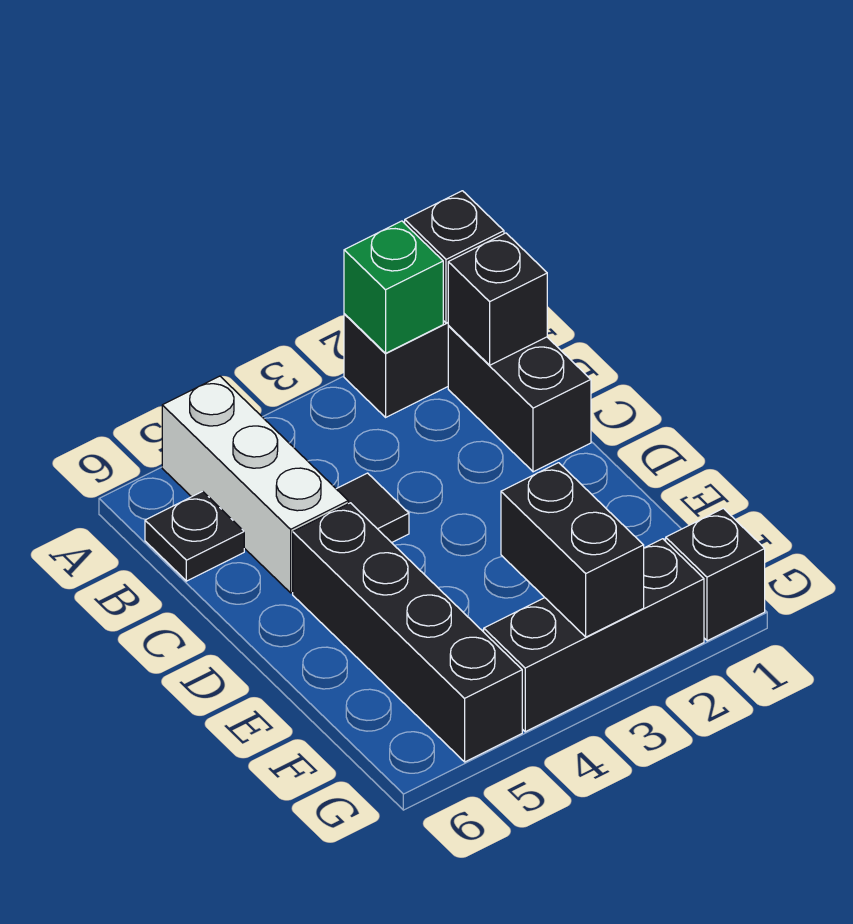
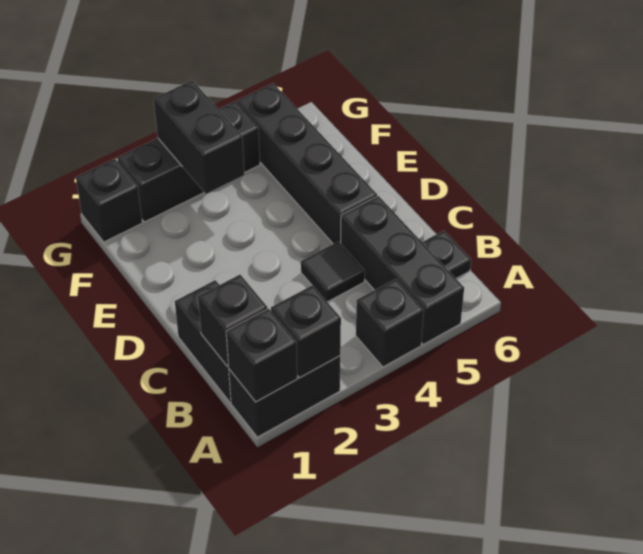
green brick A2 level 2 -> black brick A2 level 2
none -> black brick A4 level 1
white brick A5:C5 level 1 -> black brick A5:C5 level 1

